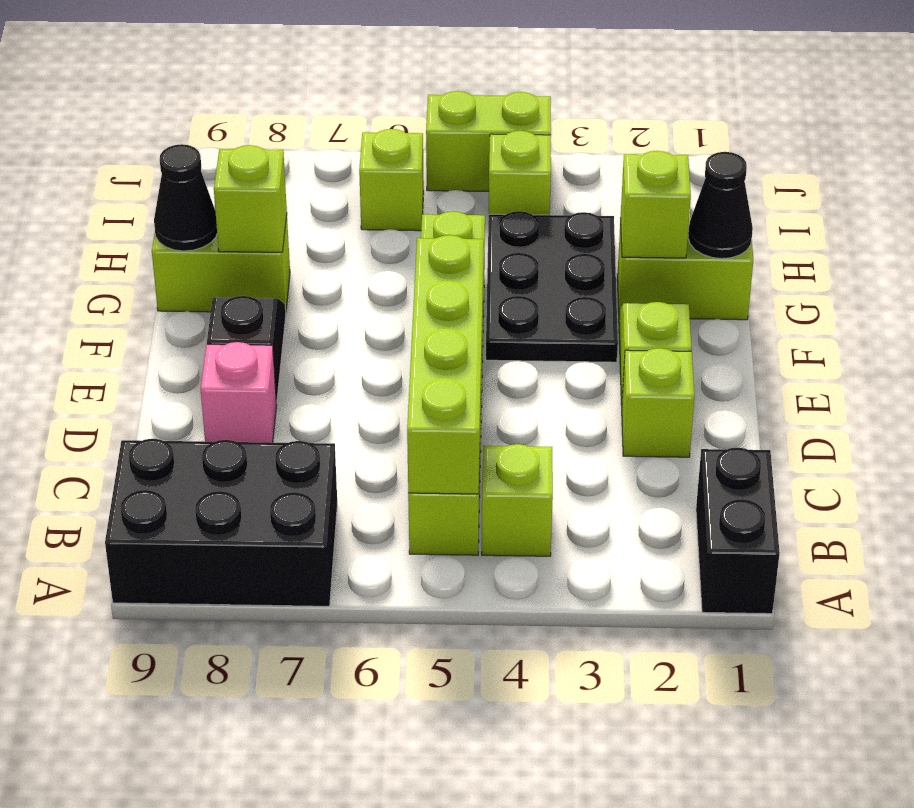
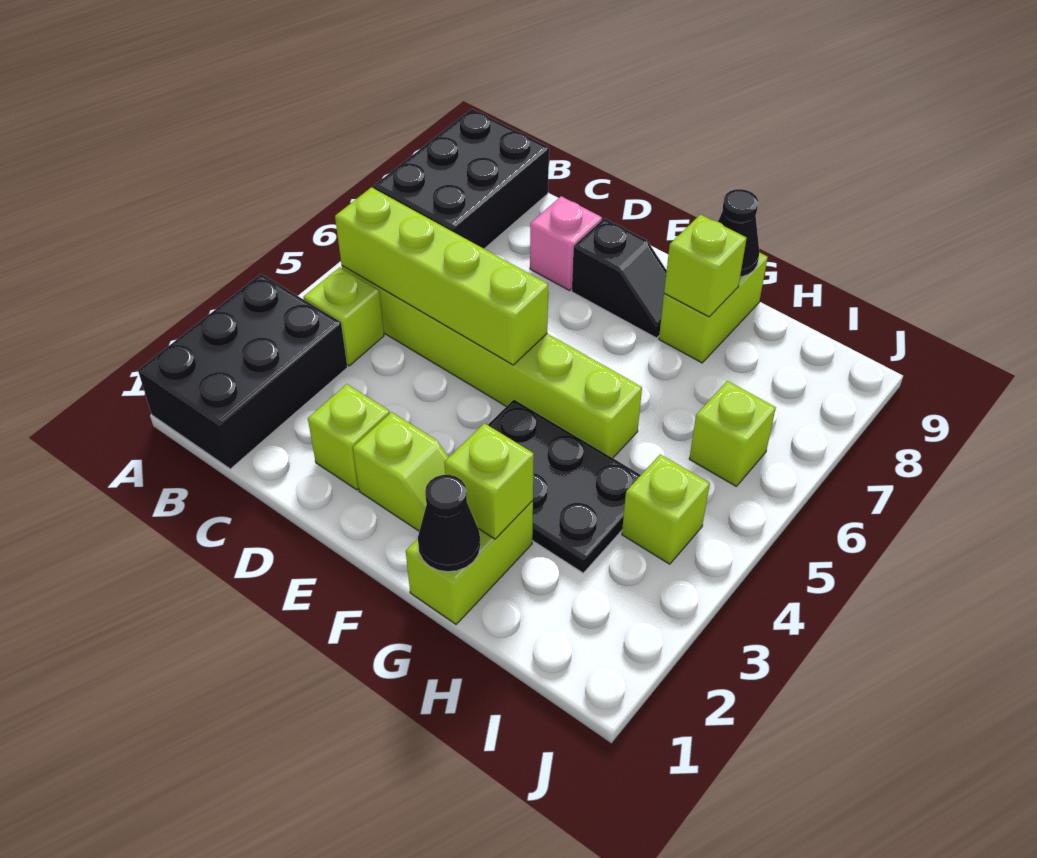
black brick A1:B1 level 1 -> black brick A1:B3 level 1
lime brick J4:J5 level 1 -> none

